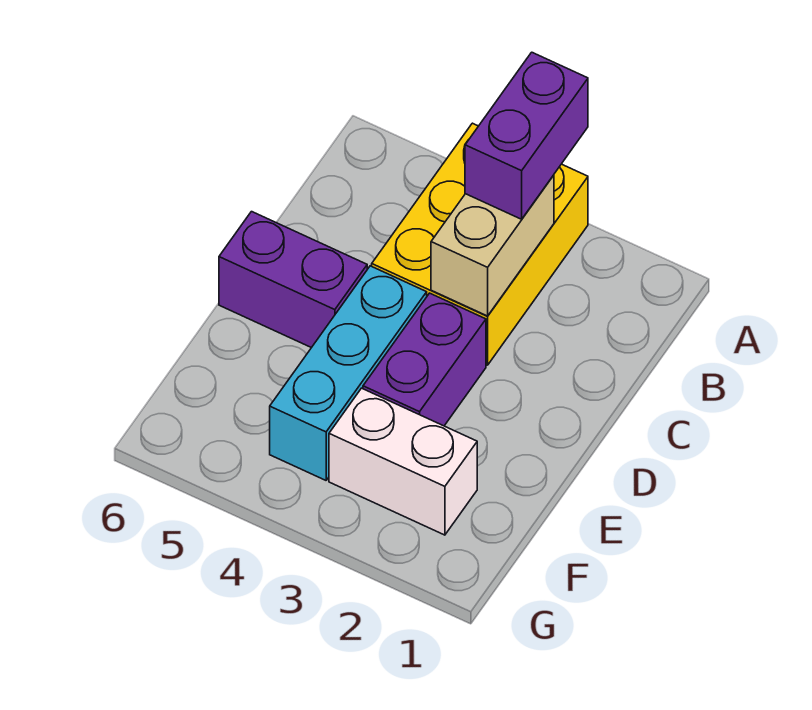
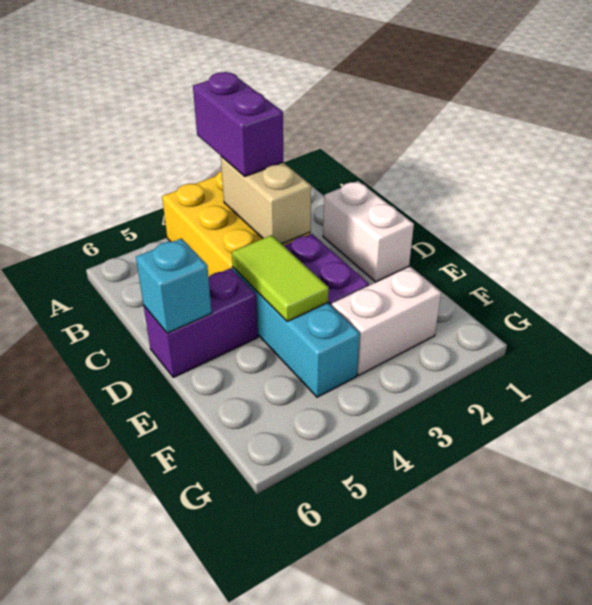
none -> white brick C1:D1 level 1
none -> lime tile D4:E4 level 2
none -> cyan brick D6 level 2

